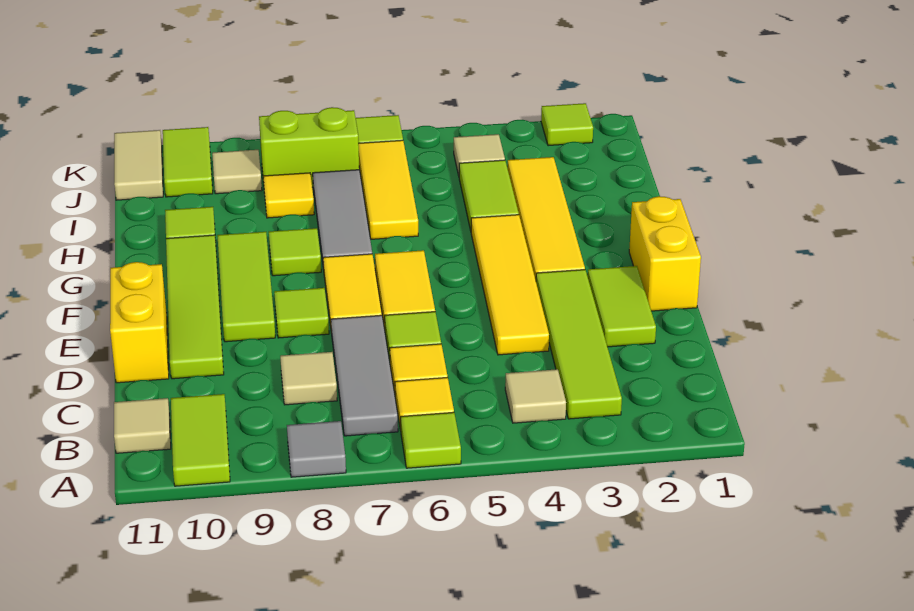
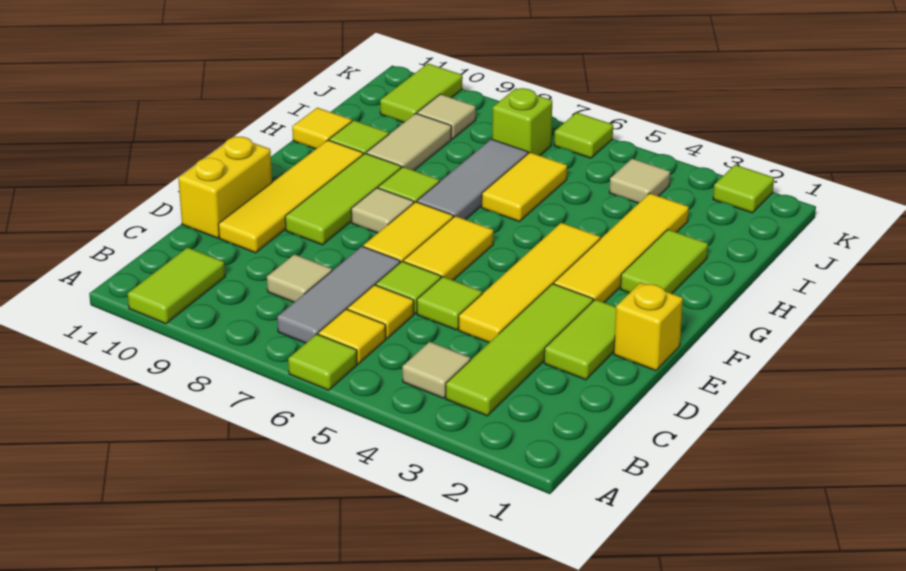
grey tile A8 level 1 -> none
tan tile B11 level 1 -> tan tile F8 level 1
lime tile D10:G10 level 1 -> yellow tile D10:G10 level 1
yellow brick E1:F1 level 1 -> yellow brick E1 level 1
lime tile E8 level 1 -> lime tile D5 level 1
lime tile H4:I4 level 1 -> lime tile G2:H2 level 1
yellow tile H6:J6 level 1 -> yellow tile H6:I6 level 1
yellow tile I8 level 1 -> yellow tile H11 level 1
lime brick J7:J8 level 1 -> lime brick J7 level 1
tan tile J11:K11 level 1 -> tan tile H9:I9 level 1

